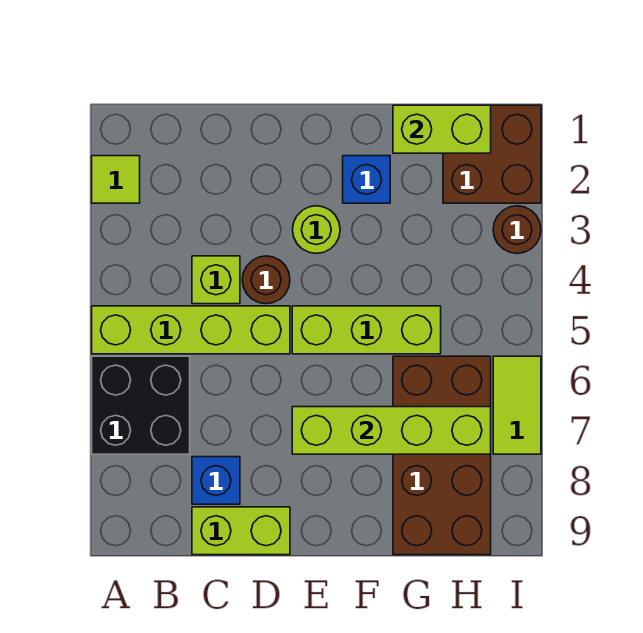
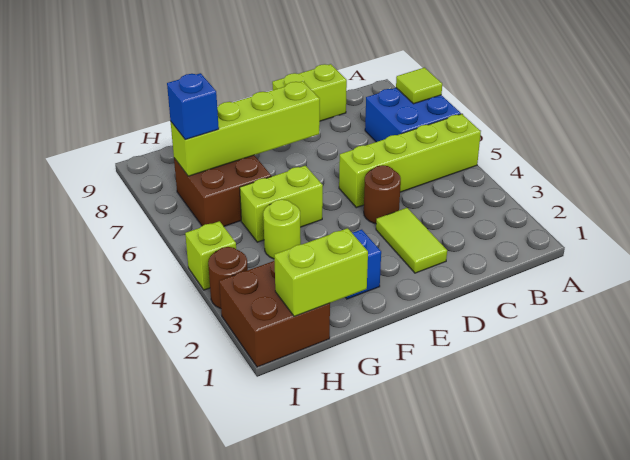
lime tile A2 level 1 -> lime tile A7 level 2
black brick A6:B7 level 1 -> blue brick A6:B7 level 1
lime brick C4 level 1 -> lime brick I4 level 1
blue brick C8 level 1 -> blue brick H7 level 3
lime round brick E3 level 1 -> lime round brick G4 level 1
lime brick E5:G5 level 1 -> lime brick F5:G5 level 1
brown brick G6:H9 level 1 -> brown brick G6:H7 level 1
lime tile I6:I7 level 1 -> lime tile D2:D3 level 1

